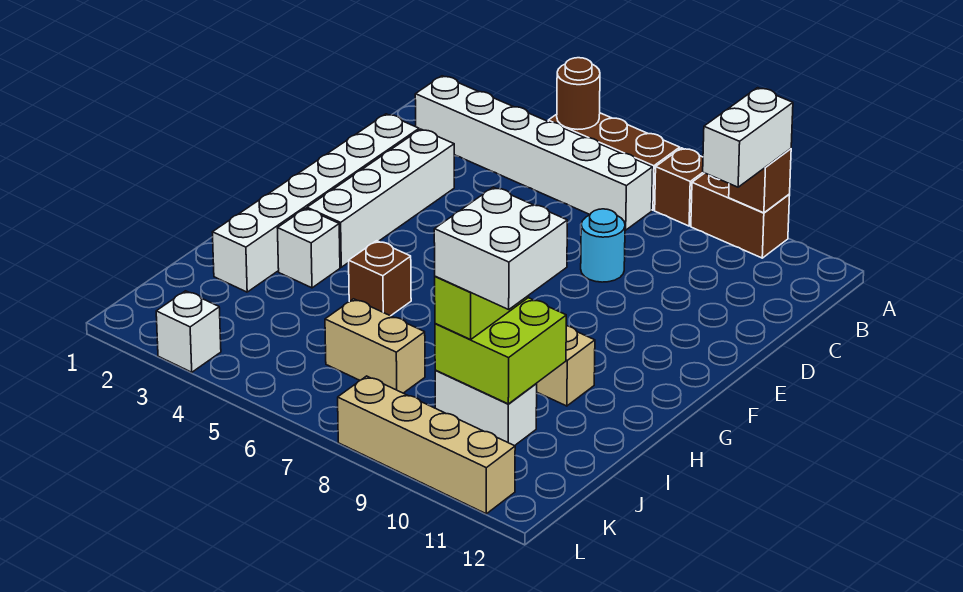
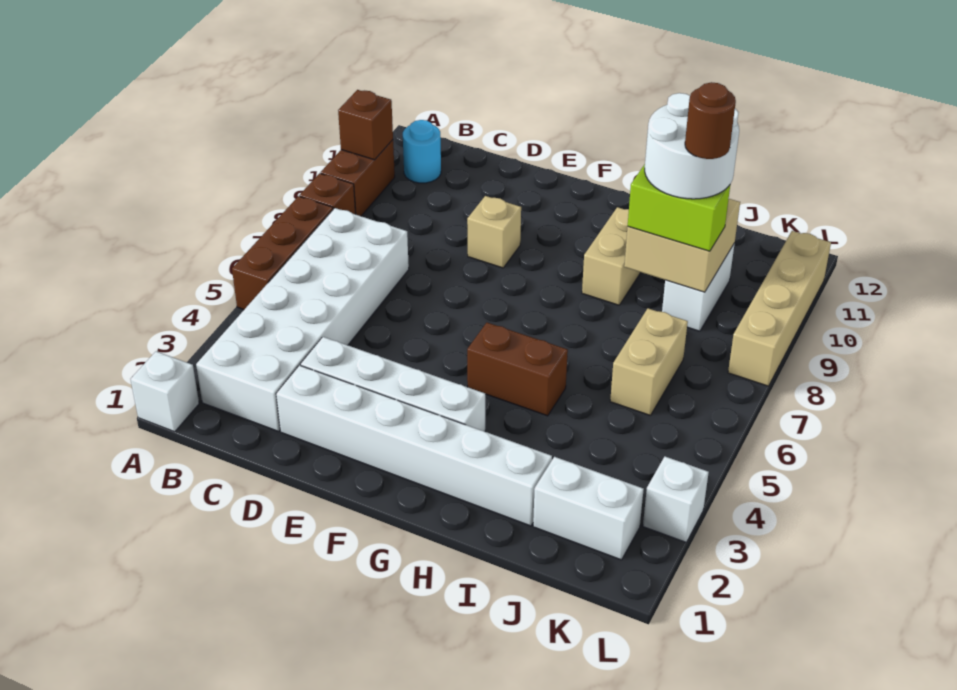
brown round brick A5 level 2 -> brown round brick J9 level 5
white brick A10:B10 level 3 -> white brick J2:K2 level 1
white brick B2:B7 level 1 -> white brick B2:C7 level 1
cyan round brick D8 level 1 -> cyan round brick B11 level 1
none -> tan brick E9 level 1
white brick H3 level 1 -> white brick A1 level 1
brown brick H5 level 1 -> brown brick G5:H5 level 1
lime brick I9:J10 level 2 -> tan brick I9:J10 level 2
white brick I9:J10 level 4 -> white round brick I9:J10 level 4

